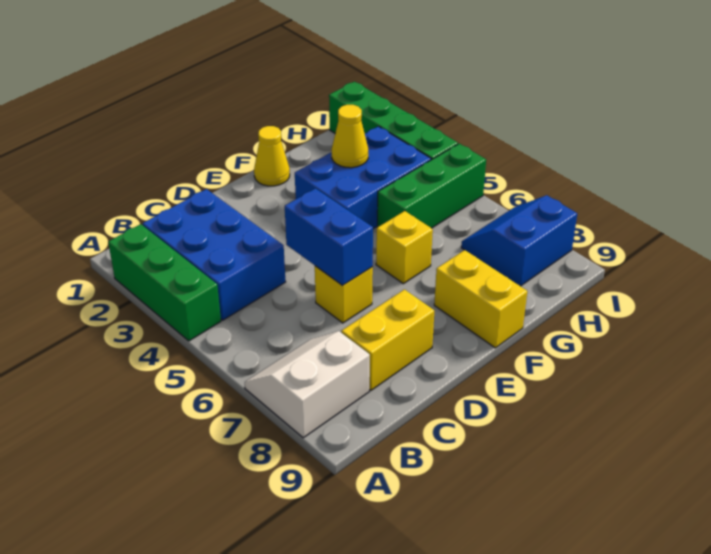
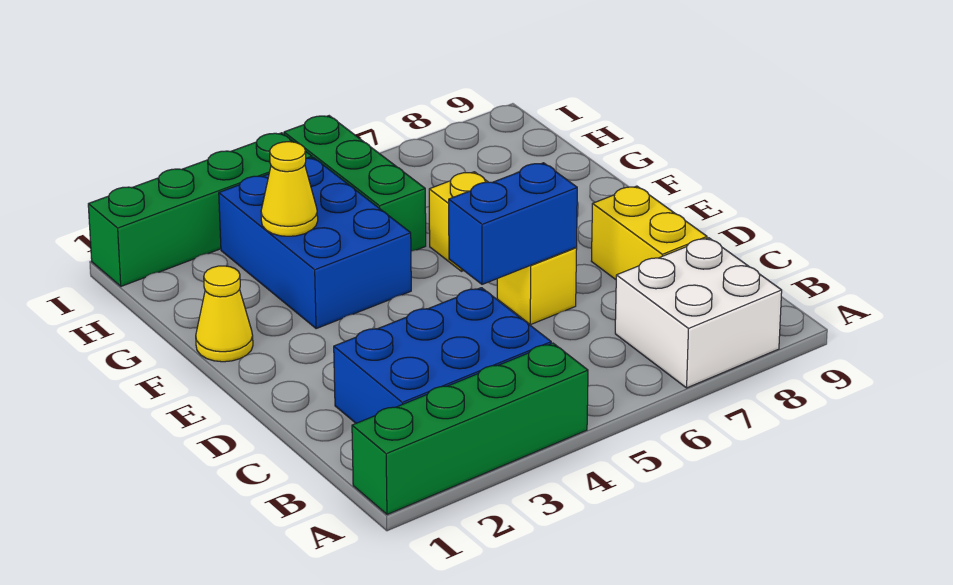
green brick A2:A4 level 1 -> green brick A1:A4 level 1
white slope A7:B8 level 1 top 8 -> white brick A7:B8 level 1
yellow brick F8:F9 level 1 -> none
blue slope H7:I8 level 1 top 8 -> none

